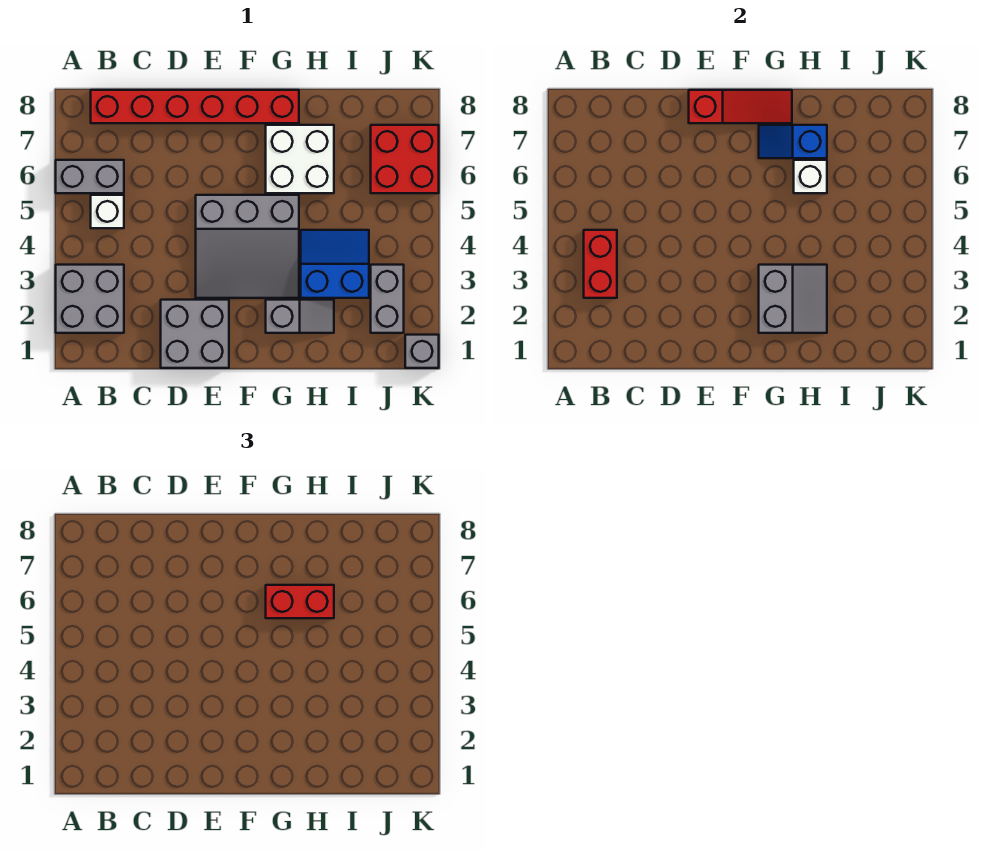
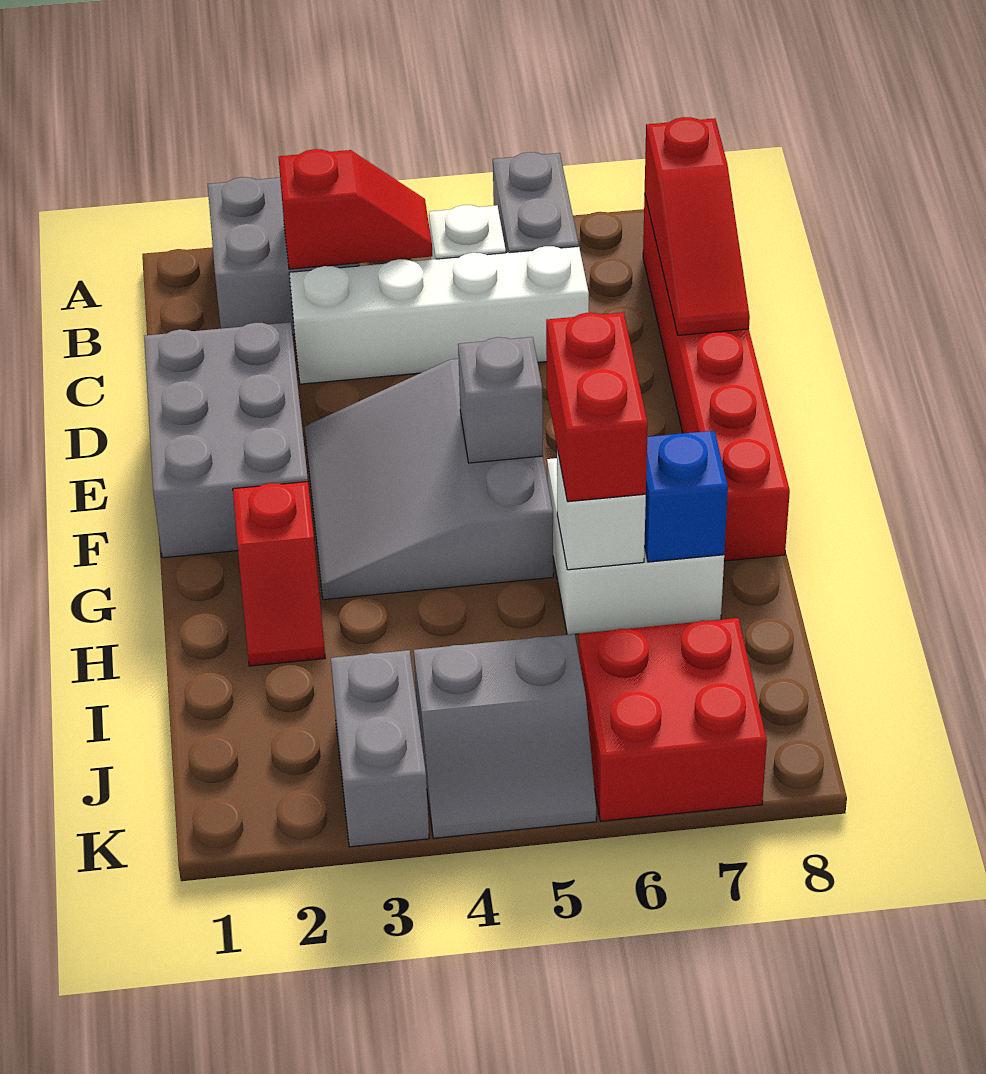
red brick B3:B4 level 2 -> red slope B3:B4 level 2 top 3
none -> white brick C3:C6 level 1
grey brick D1:E2 level 1 -> grey brick D1:F2 level 1
red slope E8:G8 level 2 top E -> red slope B8:D8 level 2 top B
grey slope G2:H2 level 1 top G -> red slope G2:H2 level 1 top G
grey slope G2:H3 level 2 top G -> grey slope J4:K5 level 1 top J
blue slope H3:I4 level 1 top 3 -> none
grey brick J2:J3 level 1 -> grey brick J3:K3 level 1
grey brick K1 level 1 -> grey brick F5 level 2

